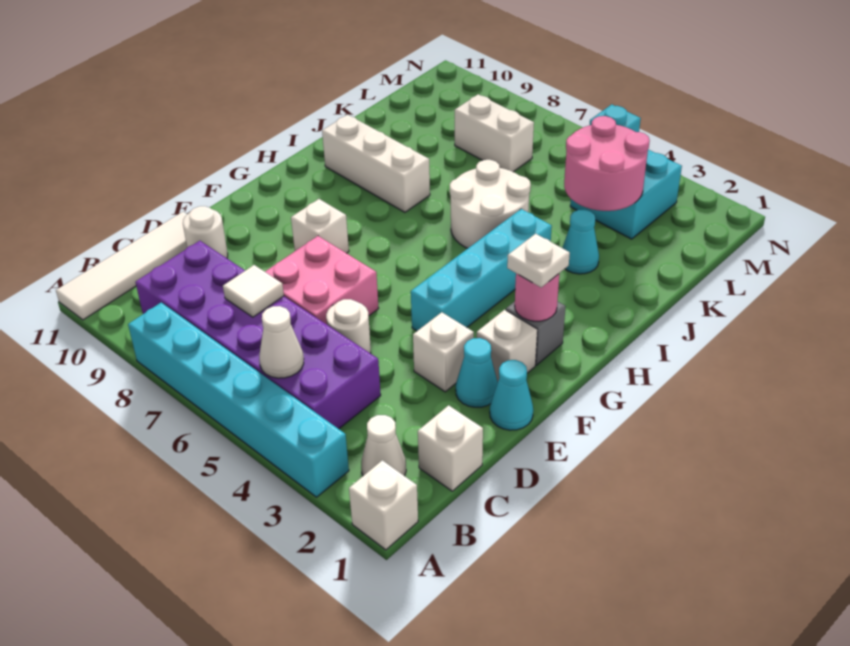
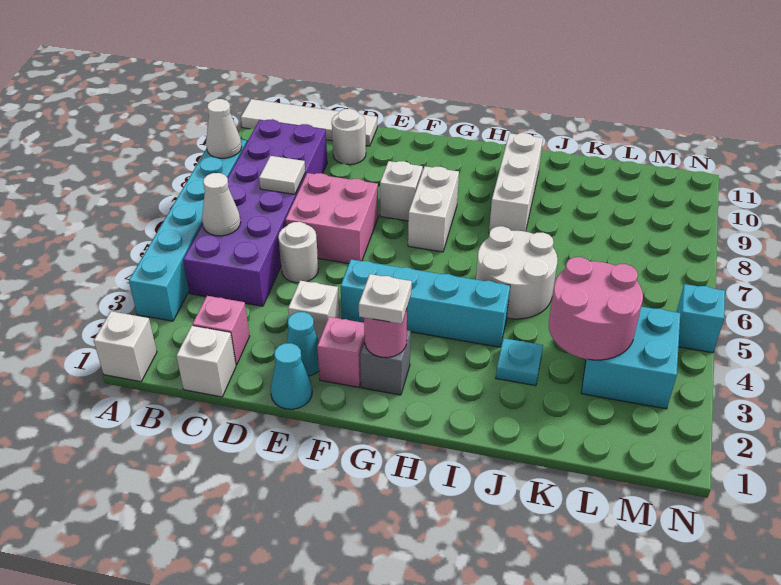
white cone B2 level 1 -> white cone A8 level 2
none -> pink brick C2 level 1
white brick F2 level 1 -> pink brick F2 level 1
cyan cone J3 level 1 -> cyan plate J3 level 1
white brick L7:L8 level 1 -> white brick G7:G8 level 1

